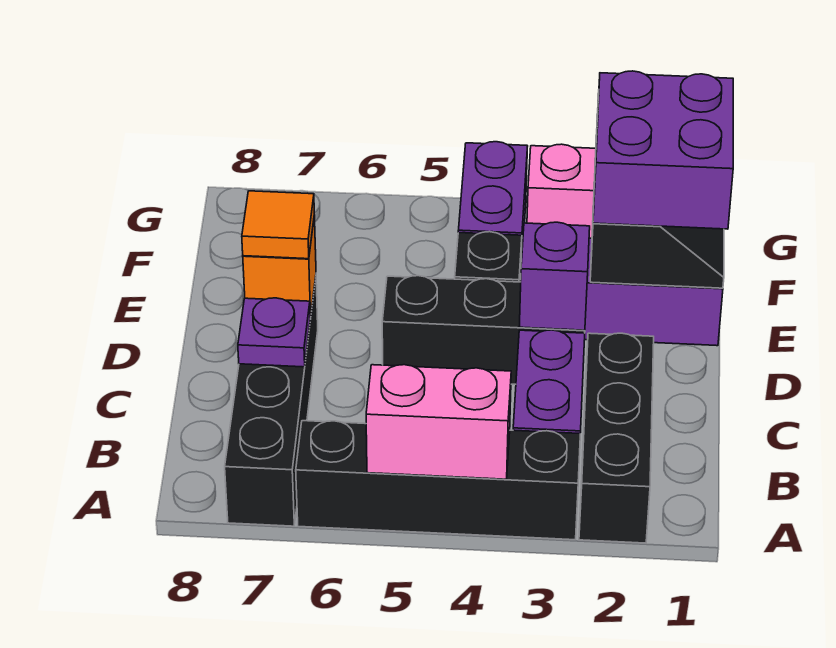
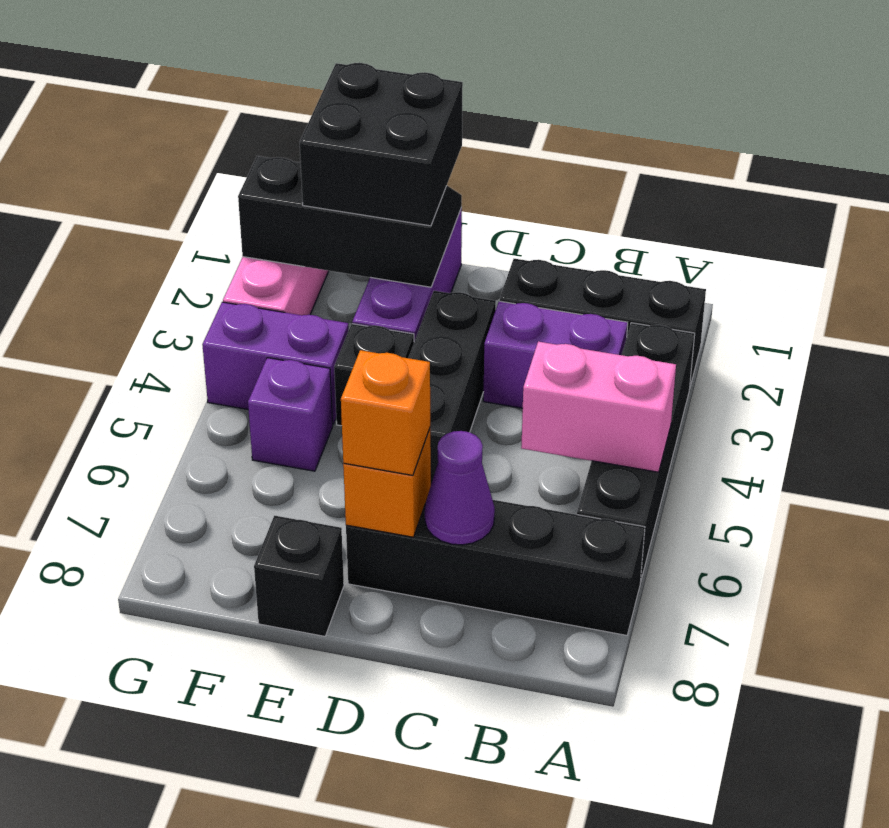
pink brick A4:A5 level 2 -> pink brick A5:B5 level 2
purple plate C7 level 2 -> purple cone C7 level 2
purple brick D3 level 2 -> purple brick F5 level 1
orange tile D7 level 3 -> orange brick D7 level 3
purple brick E1:F2 level 3 -> black brick E1:F2 level 3
none -> black brick E8 level 1

